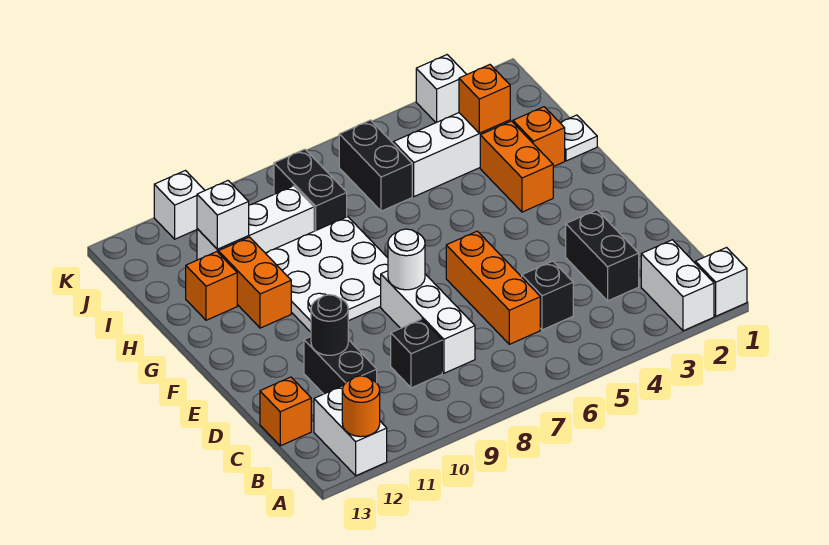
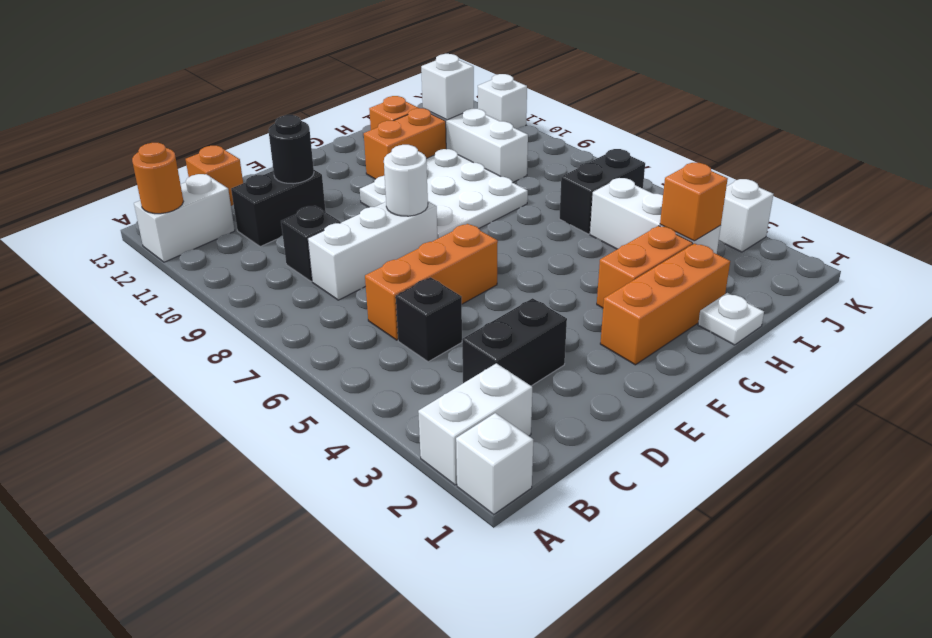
orange brick H2 level 1 -> orange brick F2:H2 level 1
black brick I8:J8 level 1 -> none

